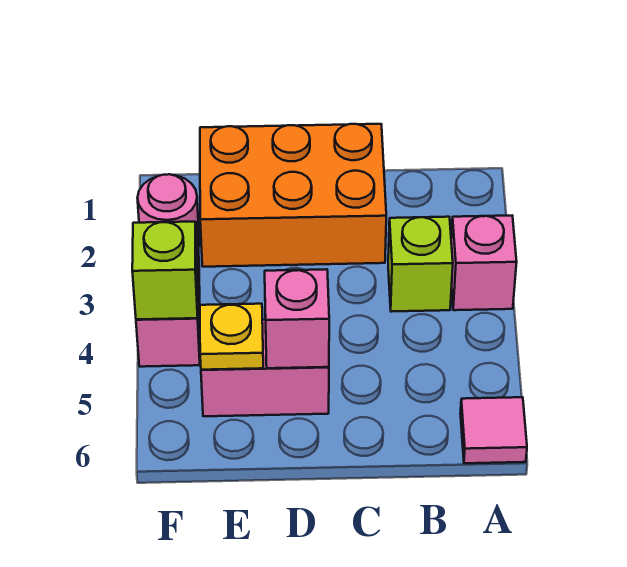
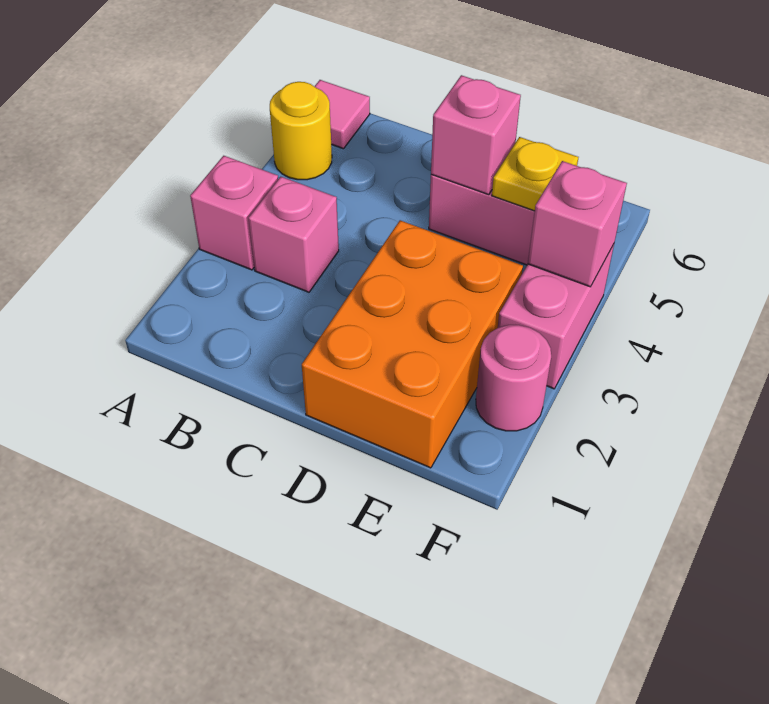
none -> yellow round brick A5 level 1
lime brick B3 level 1 -> pink brick B3 level 1
orange brick C1:E2 level 1 -> orange brick D1:E3 level 1
lime brick F4 level 2 -> pink brick F4 level 2

